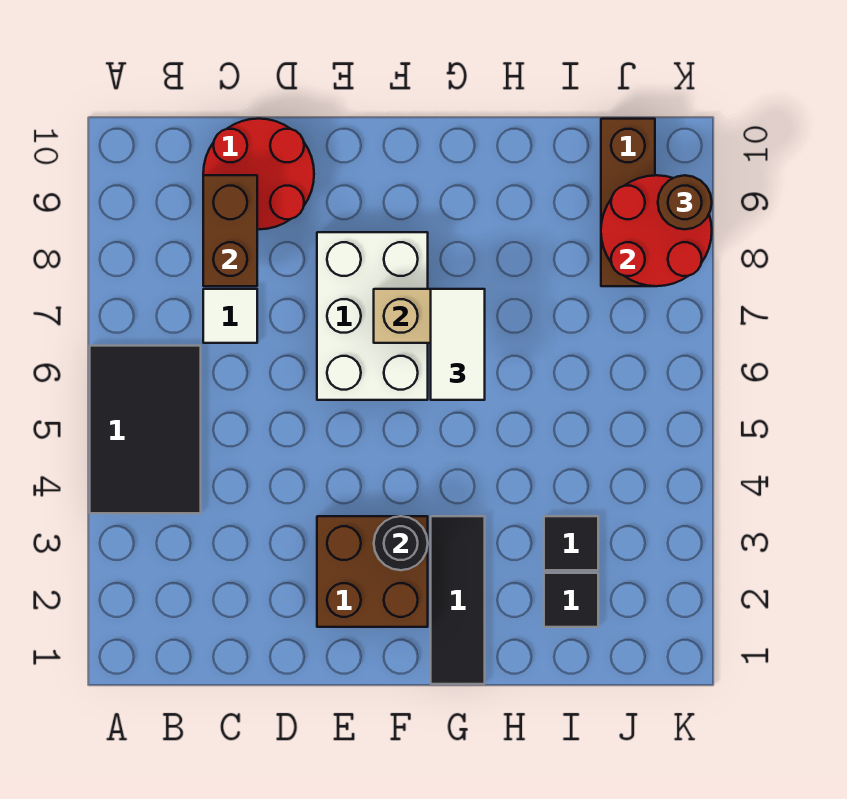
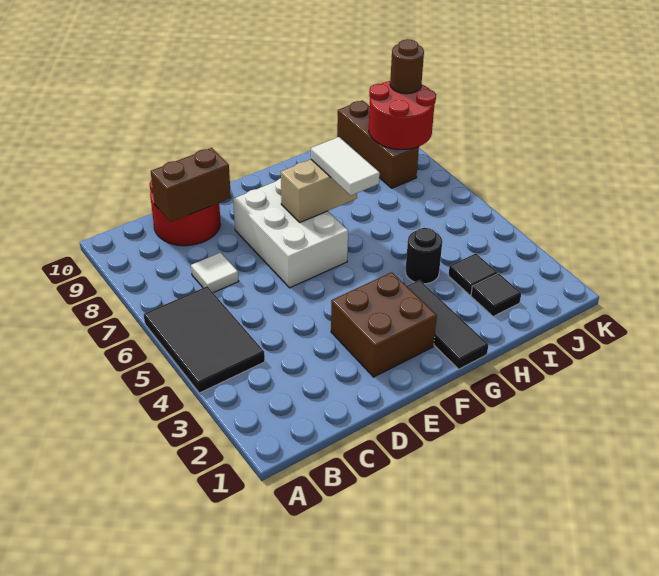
brown brick C8:C9 level 2 -> brown brick C9:D9 level 2
black round brick F3 level 2 -> black round brick H4 level 1

